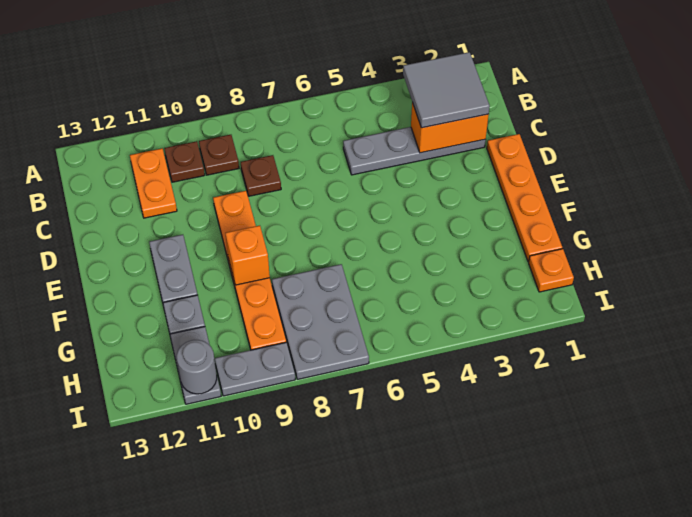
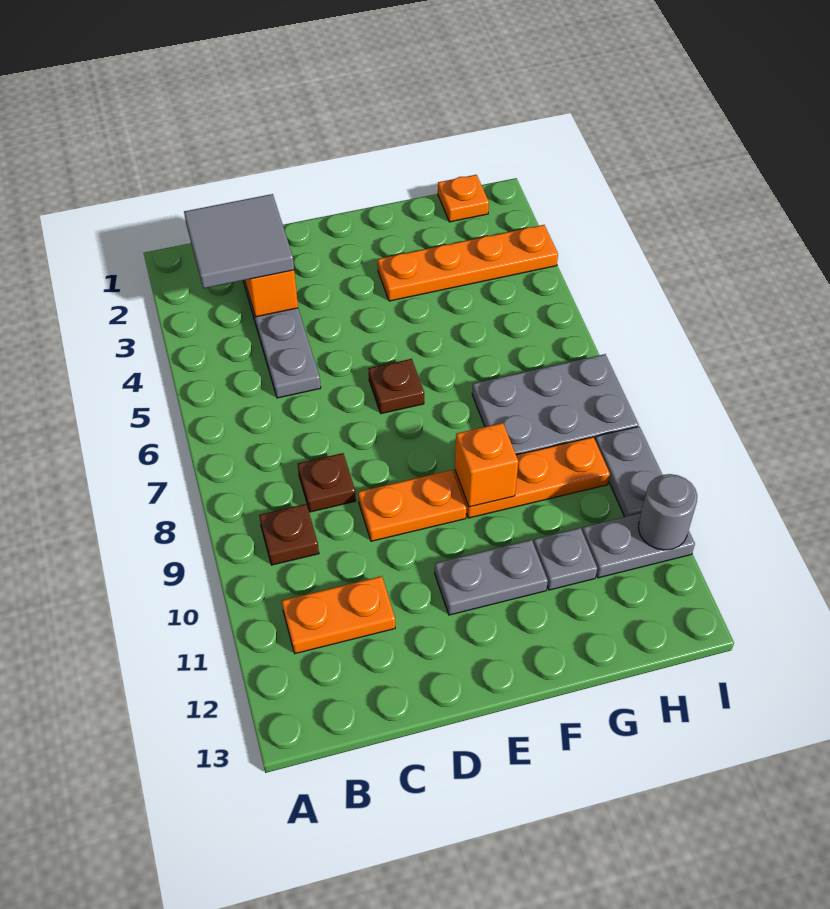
brown plate B10 level 1 -> brown plate E6 level 1
orange plate D1:G1 level 1 -> orange plate F3:I3 level 1

